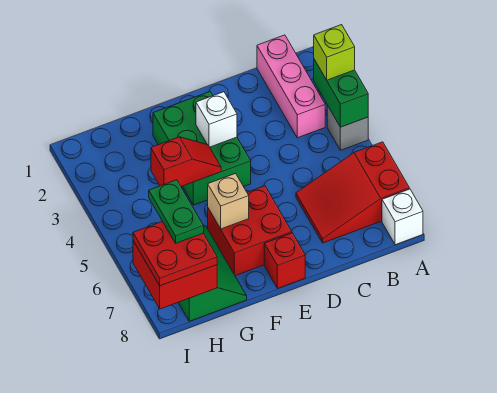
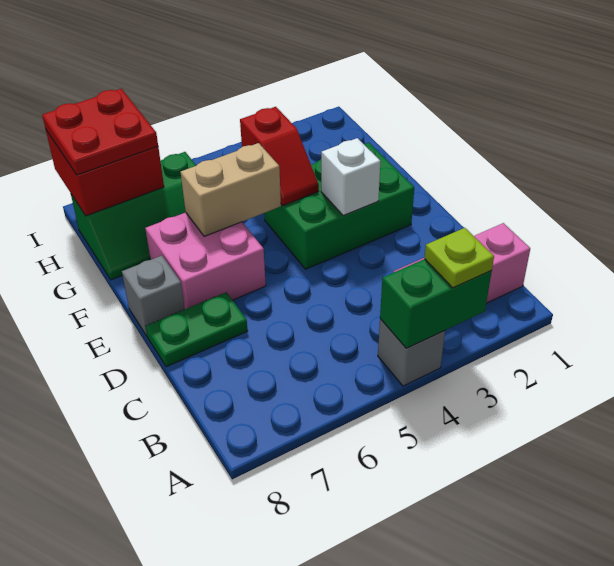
lime brick A3 level 3 -> lime plate A3 level 3
red slope A6:C7 level 1 top A -> none
white brick A8 level 1 -> none
red brick E6:F7 level 1 -> pink brick E6:F7 level 1
red brick E8 level 1 -> grey brick E8 level 1
tan brick F6 level 2 -> tan brick F5:F6 level 2
green plate H6:H7 level 4 -> green plate D7:D8 level 1

